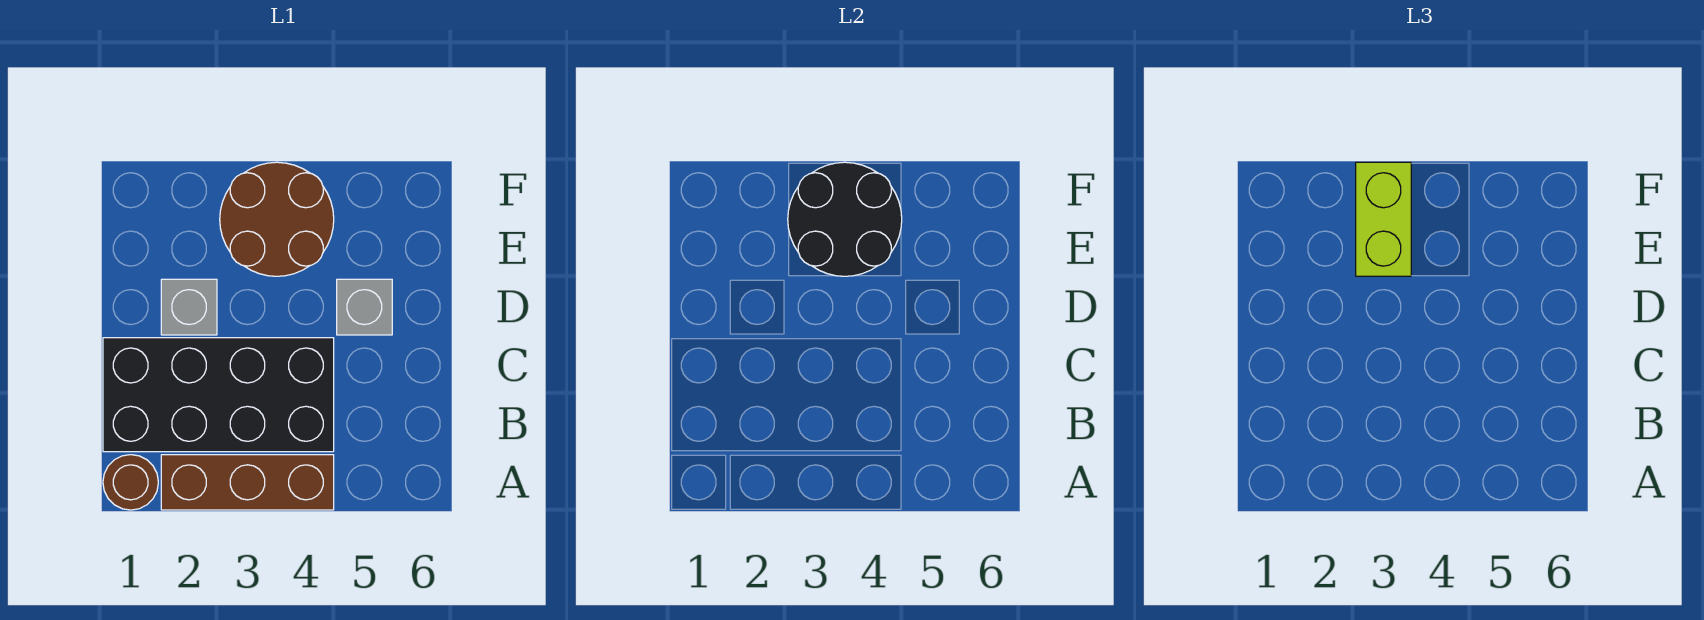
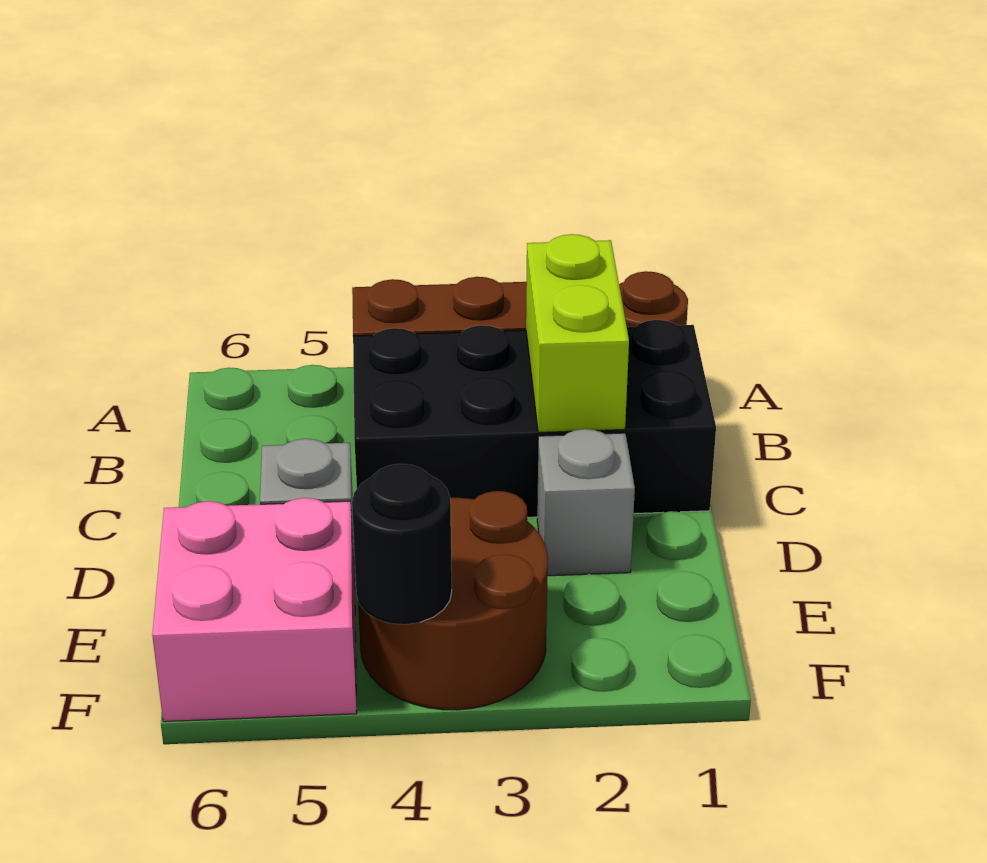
black round brick E3:F4 level 2 -> black round brick F4 level 2
lime brick E3:F3 level 3 -> lime brick B2:C2 level 2
none -> pink brick E5:F6 level 1

